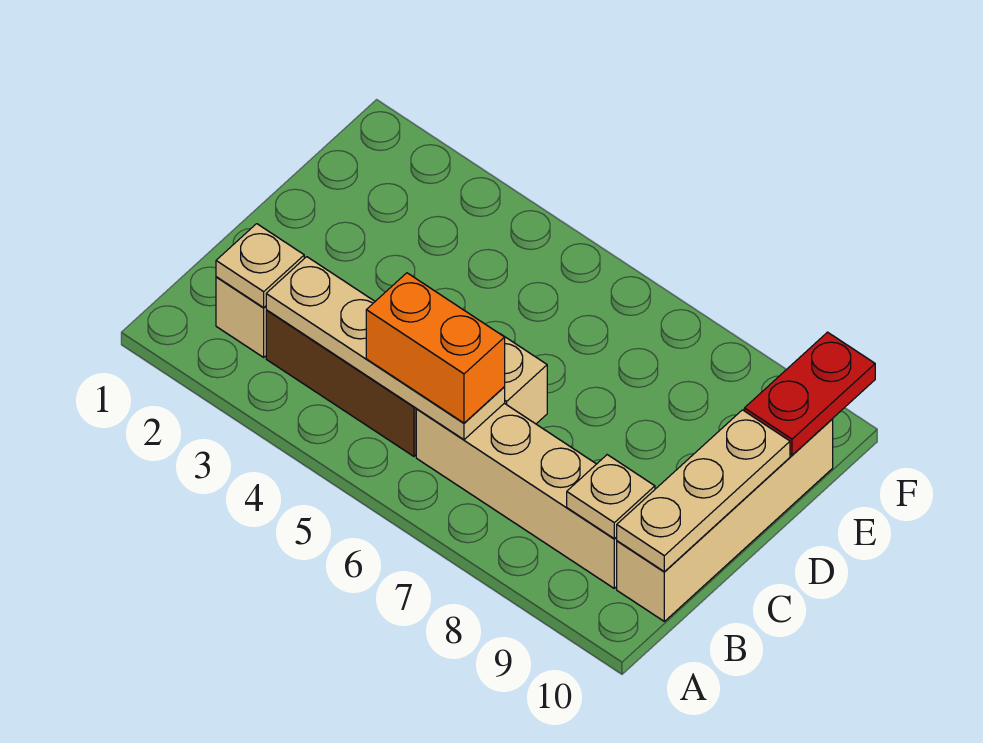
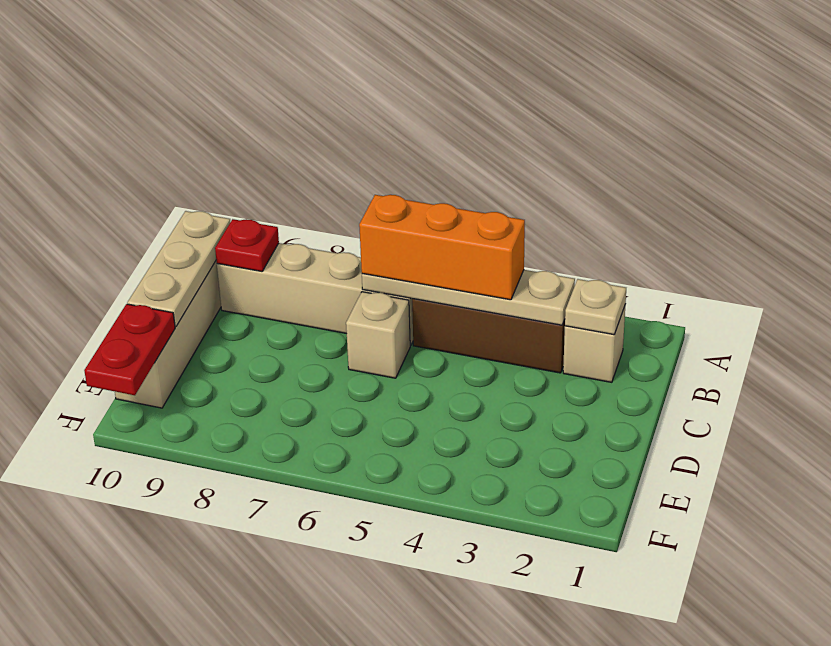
orange brick B5:B6 level 3 -> orange brick B4:B6 level 3
tan plate B9 level 2 -> red plate B9 level 2

